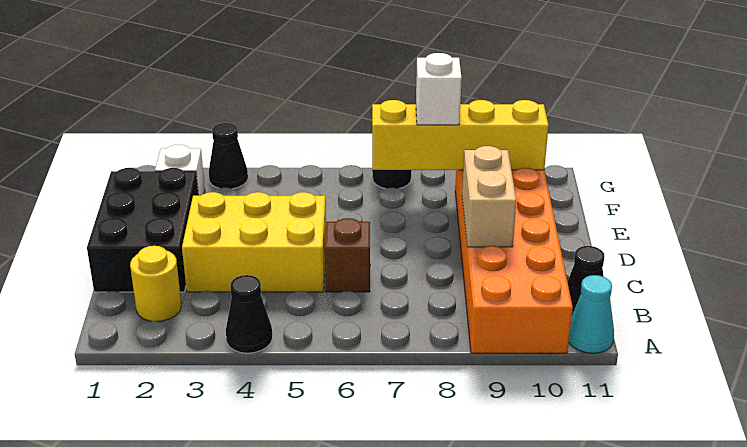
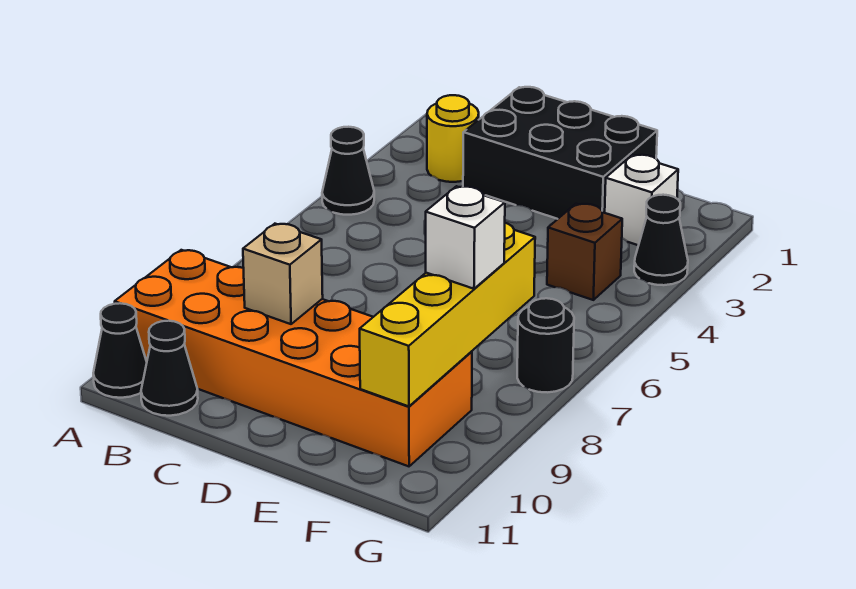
cyan cone A11 level 1 -> black cone A11 level 1
yellow brick C3:D5 level 1 -> none
brown brick C6 level 1 -> brown brick F4 level 1
tan brick C9:D9 level 2 -> tan brick C9 level 2

